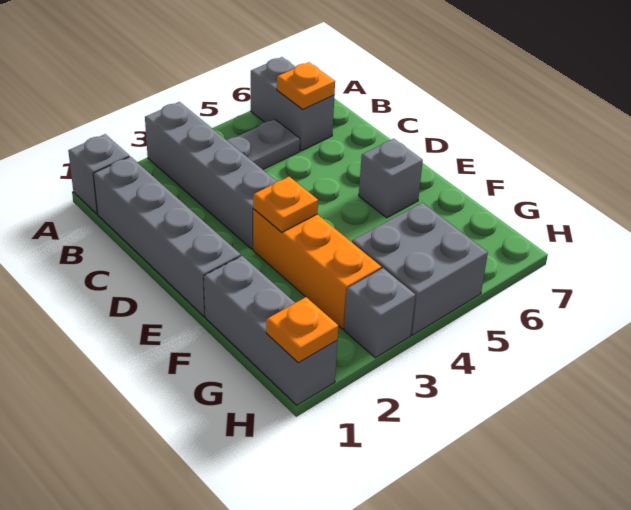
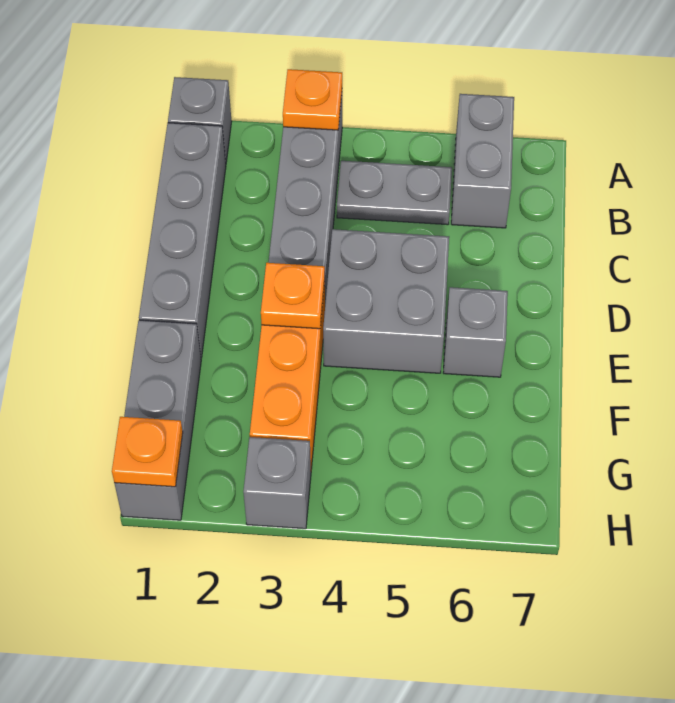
orange plate B6 level 2 -> orange plate A3 level 2
grey brick G4:H5 level 1 -> grey brick D4:E5 level 1

